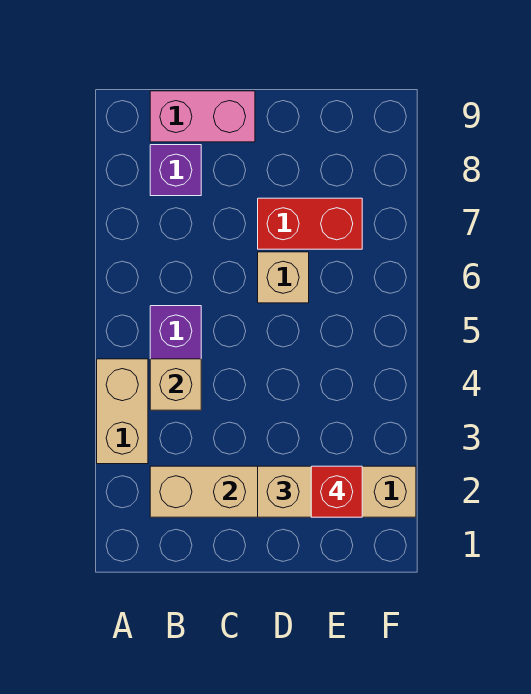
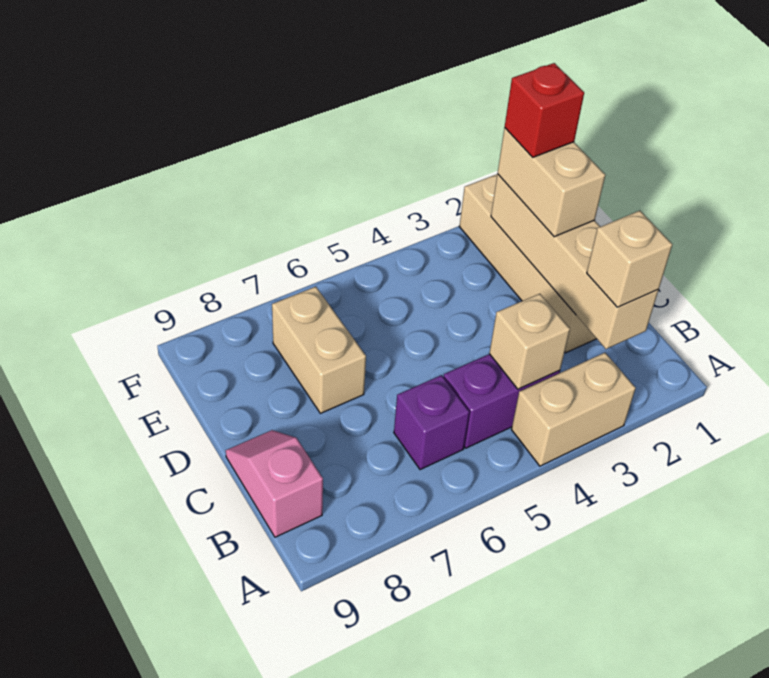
purple brick B8 level 1 -> purple brick B6 level 1
pink brick B9:C9 level 1 -> pink slope B9:C9 level 1 top B
tan brick D6 level 1 -> tan brick B2 level 3
red brick D7:E7 level 1 -> tan brick D7:E7 level 1

